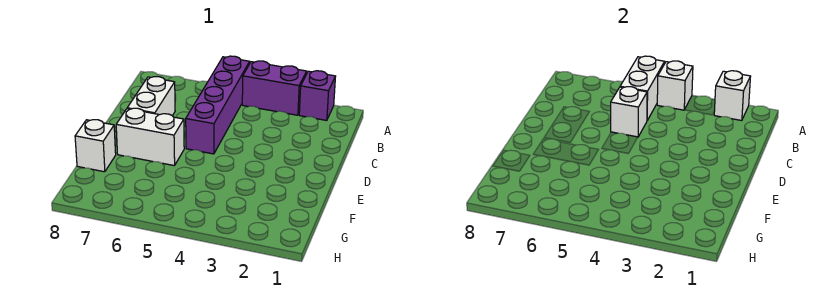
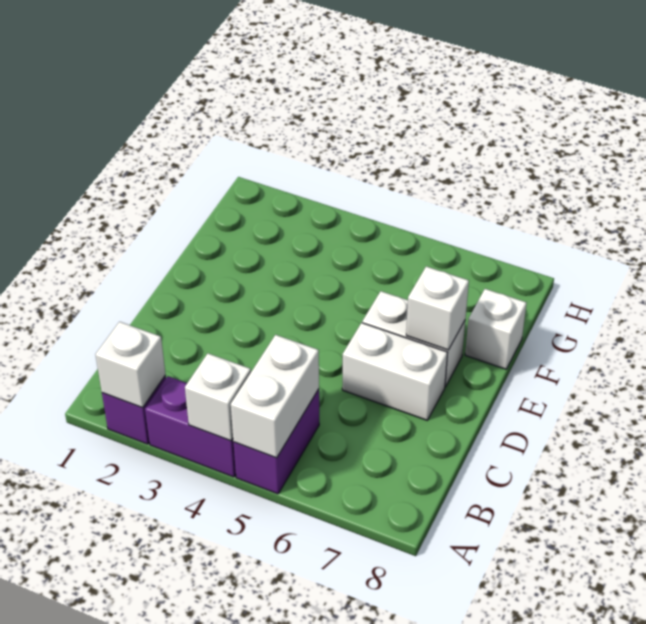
purple brick A5:D5 level 1 -> purple brick A5:B5 level 1
white brick C5 level 2 -> white brick E7 level 2
white brick C7:D7 level 1 -> white brick D6:D7 level 1

